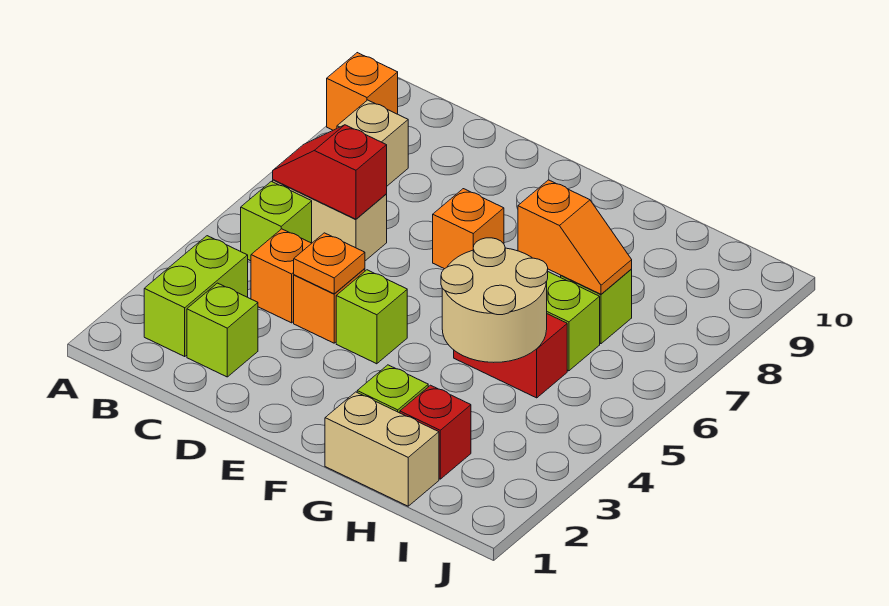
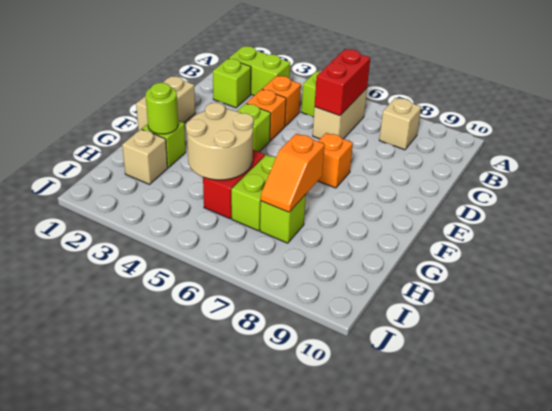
orange brick A9 level 1 -> none
red slope B6:C6 level 2 top C -> red brick B6:C6 level 2
orange plate D4 level 2 -> none
tan brick G1:H1 level 1 -> tan brick E1:F1 level 1
none -> lime round brick G2 level 2
red brick H2 level 1 -> tan brick H2 level 1

